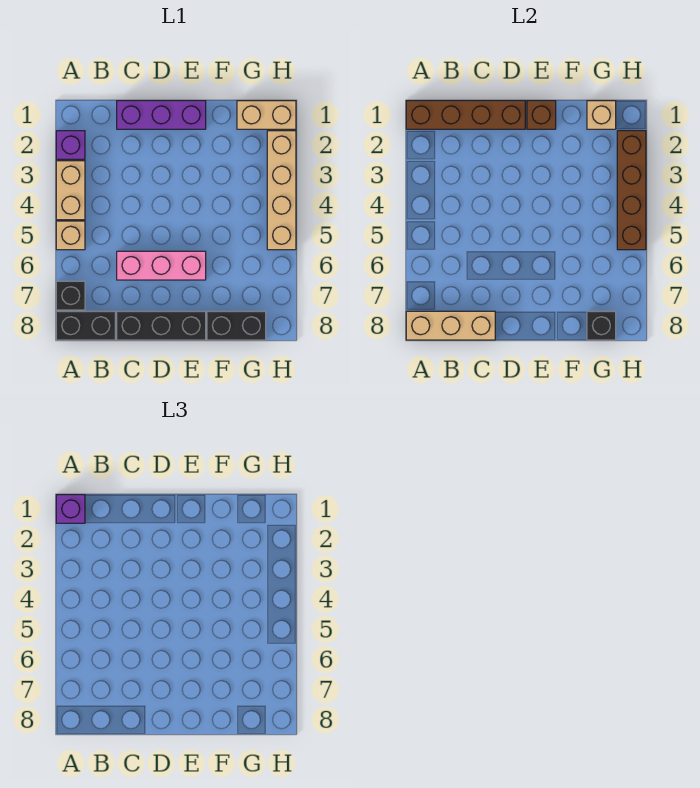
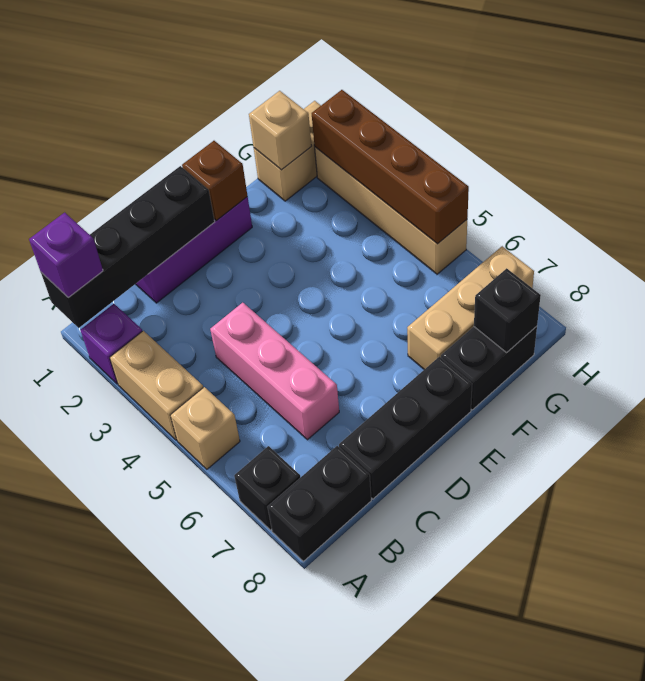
brown brick A1:D1 level 2 -> black brick A1:D1 level 2
tan brick A8:C8 level 2 -> tan brick F7:H7 level 1
pink brick C6:E6 level 1 -> pink brick C4:C6 level 1

